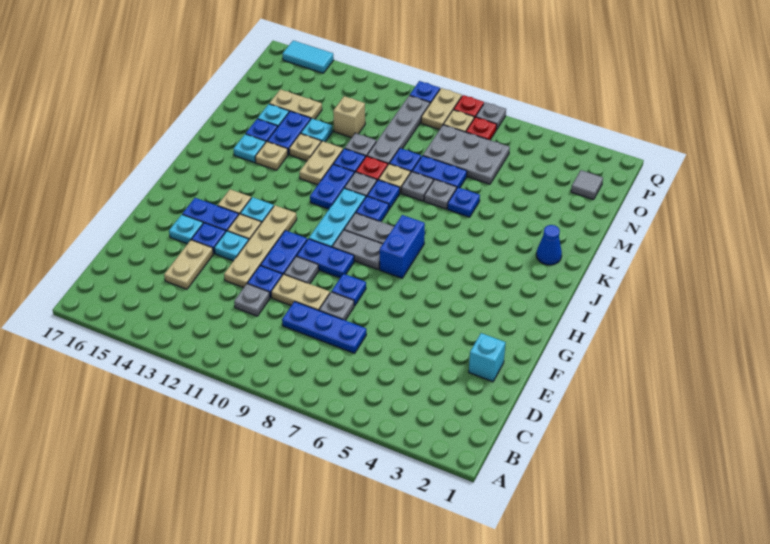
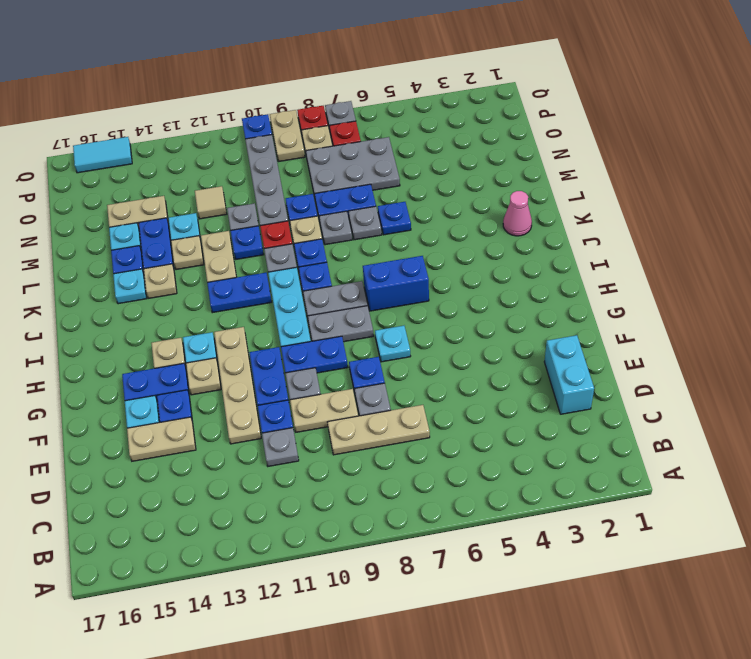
blue plate D7:D9 level 1 -> tan plate D7:D9 level 1
tan plate D14:E14 level 1 -> tan plate E14:E15 level 1
cyan brick E2 level 1 -> cyan brick D2:E2 level 1
cyan plate F13 level 1 -> cyan plate G7 level 1
blue brick H7:I7 level 1 -> blue brick I6:I7 level 1
blue plate J11:K11 level 1 -> blue plate J11:J12 level 1
blue cone K2 level 1 -> pink cone K2 level 1
tan brick N12 level 1 -> tan tile N12 level 1
grey tile O2 level 1 -> none

